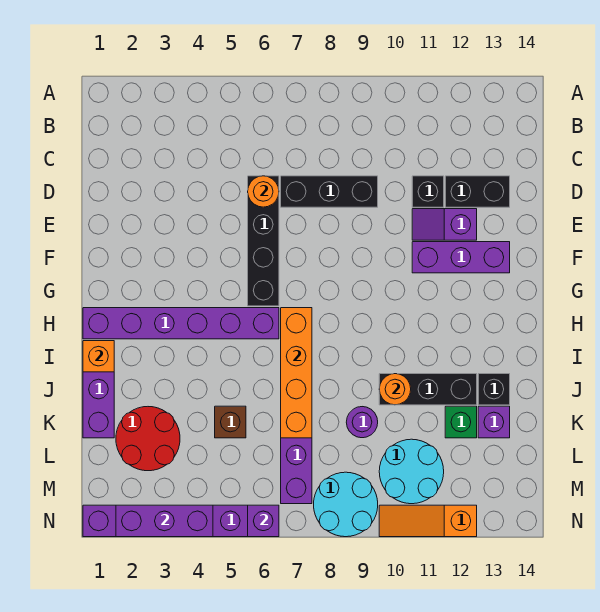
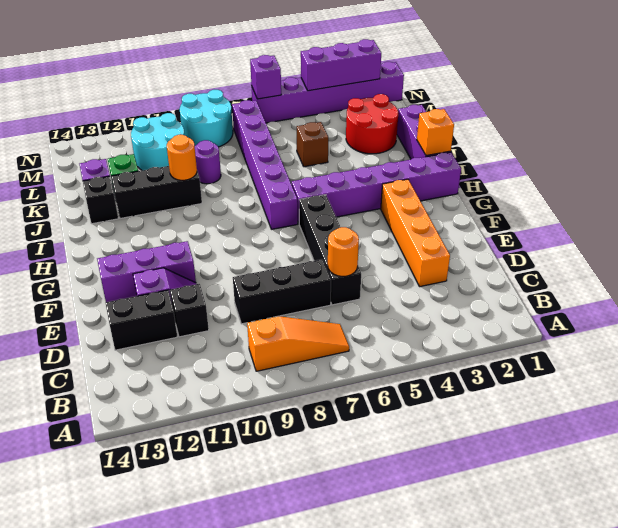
orange brick H7:K7 level 2 -> orange brick D3:G3 level 1
orange slope N10:N12 level 1 top 12 -> orange slope B7:B9 level 1 top 9

